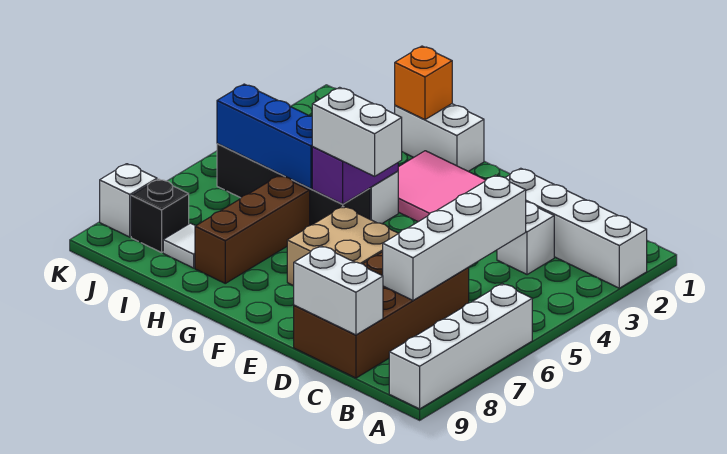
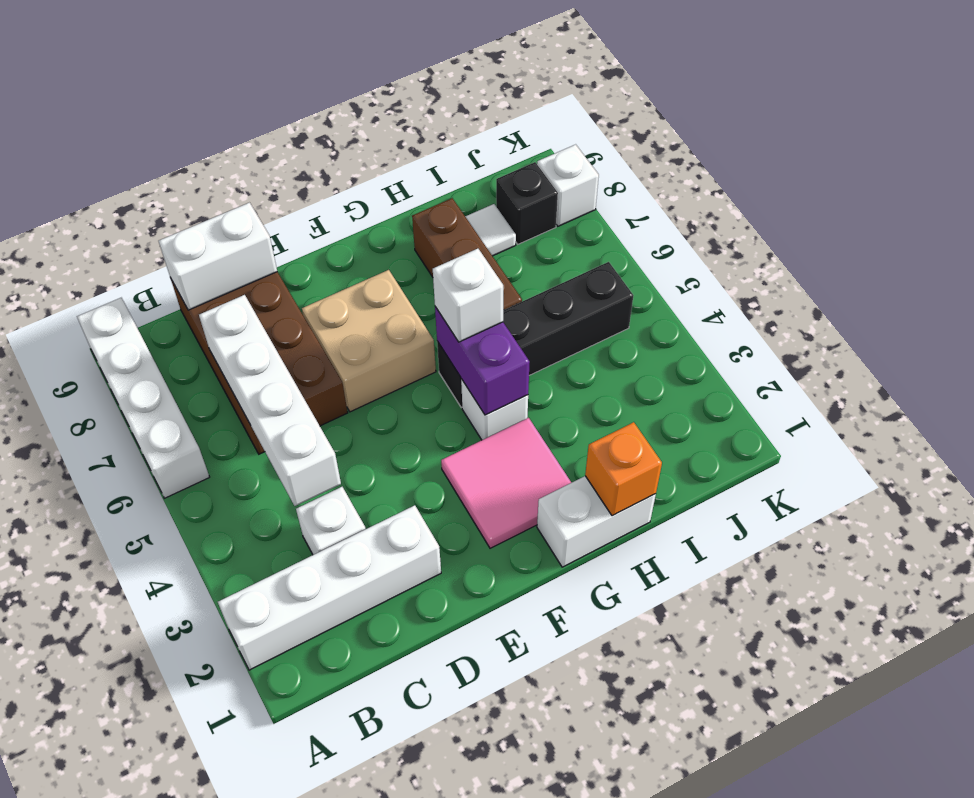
white brick F5:G5 level 3 -> white brick G5 level 3
blue brick H5:J5 level 2 -> none

